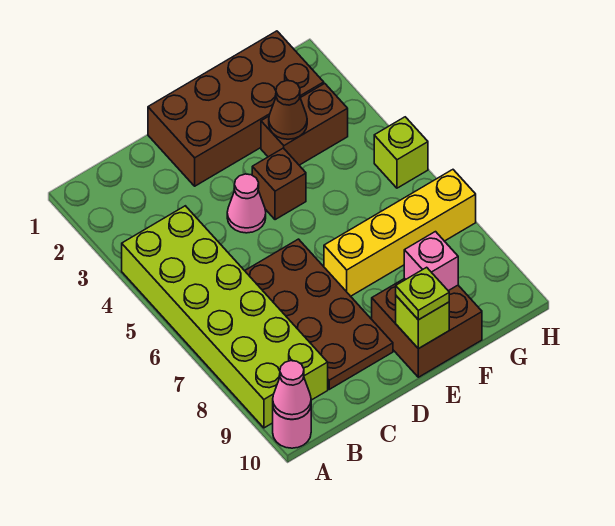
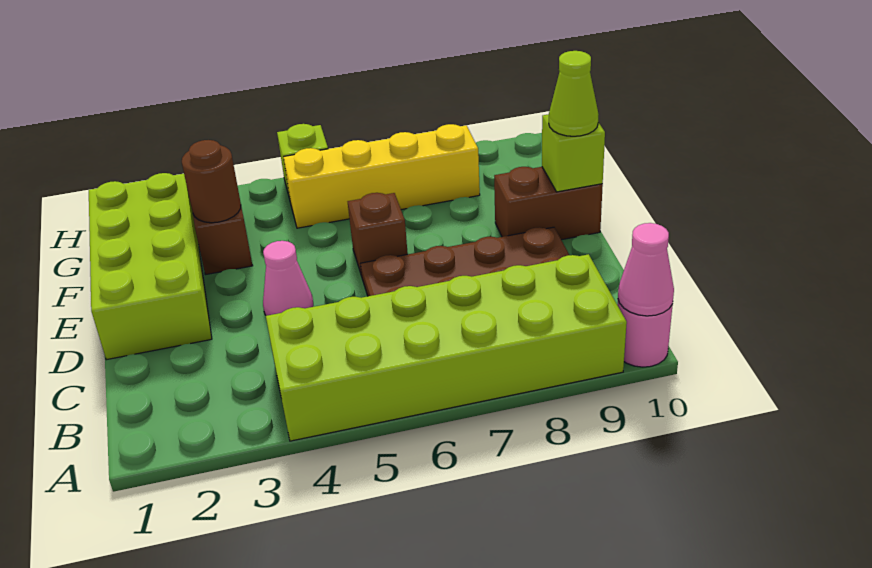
brown brick D1:G2 level 1 -> lime brick D1:G2 level 1
brown brick E4 level 1 -> brown brick E6 level 1
yellow brick E7:H7 level 1 -> yellow brick G5:G8 level 1
brown brick E9:F10 level 1 -> brown brick E9:E10 level 1
lime plate E10 level 3 -> lime cone E10 level 3
brown cone F3 level 2 -> brown round brick F3 level 2
pink brick F9 level 2 -> none

